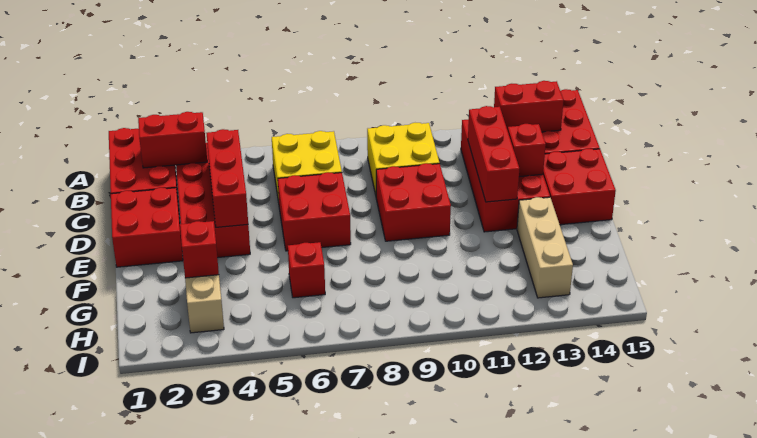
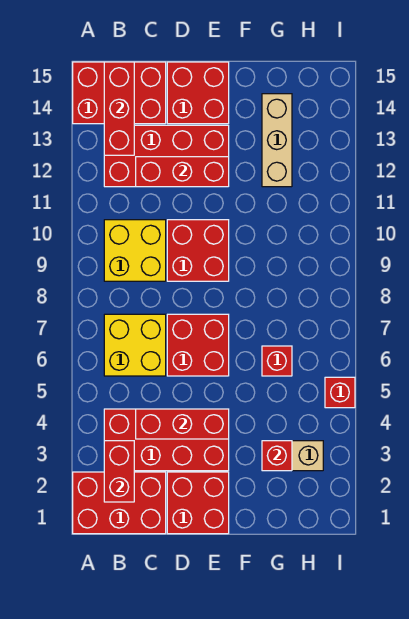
red brick B13:B14 level 2 -> red brick B13:B15 level 2
red brick D13 level 2 -> red brick I5 level 1
tan brick F13:H13 level 1 -> tan brick G12:G14 level 1

